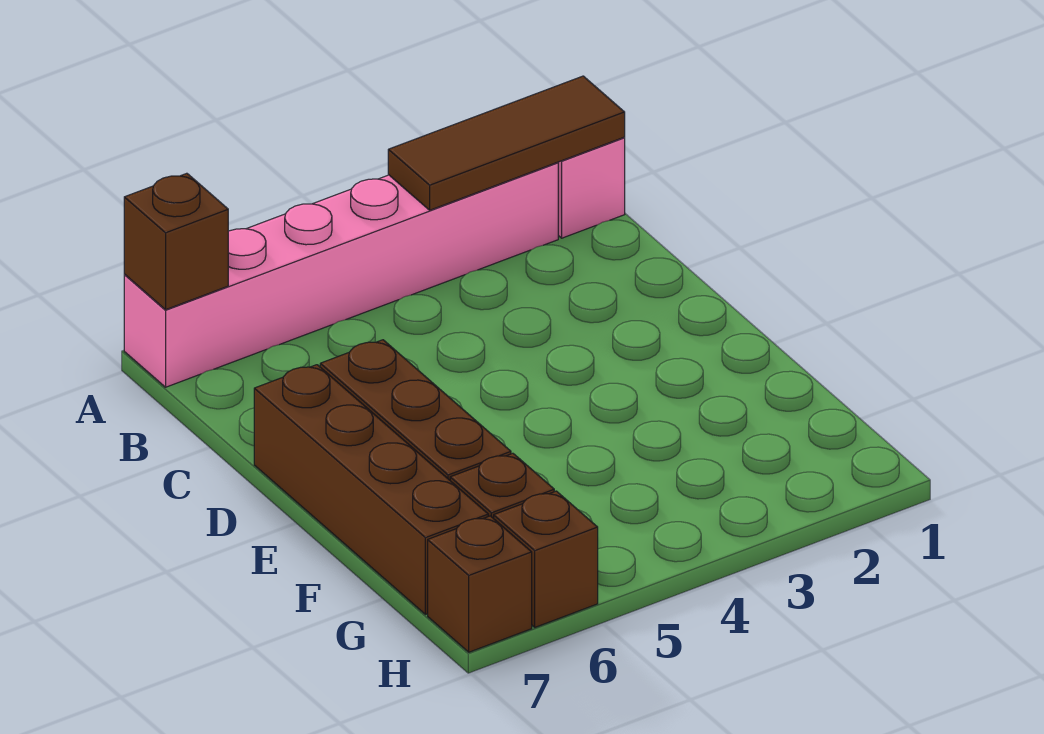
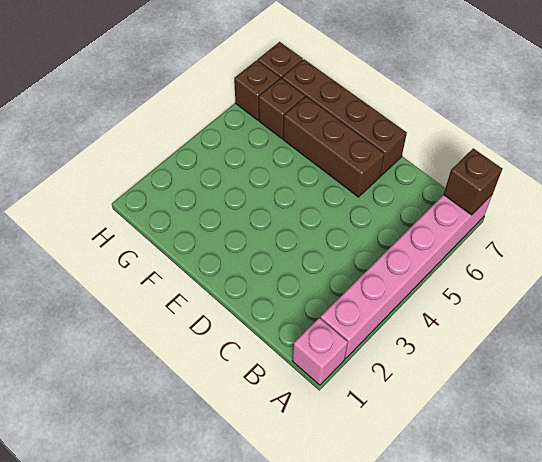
brown tile A1:A3 level 2 -> none

